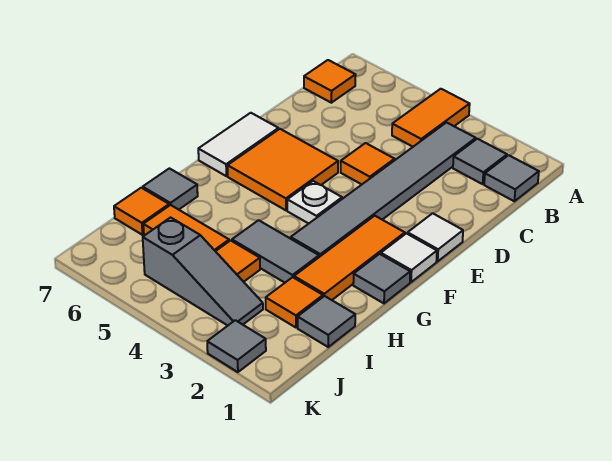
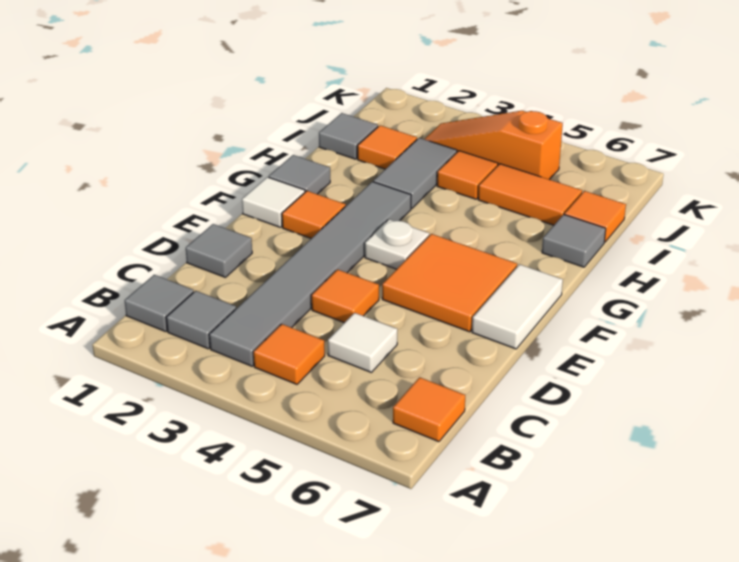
orange tile A4:B4 level 1 -> orange tile B4 level 1
white tile E1 level 1 -> white tile C5 level 1
orange tile F2:H2 level 1 -> orange tile F2 level 1
grey tile H3:H4 level 1 -> grey tile H3:I3 level 1
grey slope J3:J5 level 1 top 5 -> orange slope J3:J5 level 1 top 5
grey tile K2 level 1 -> grey tile D1 level 1

